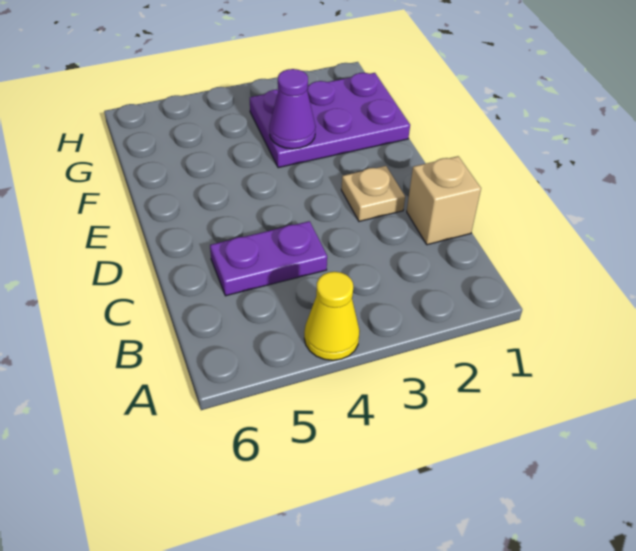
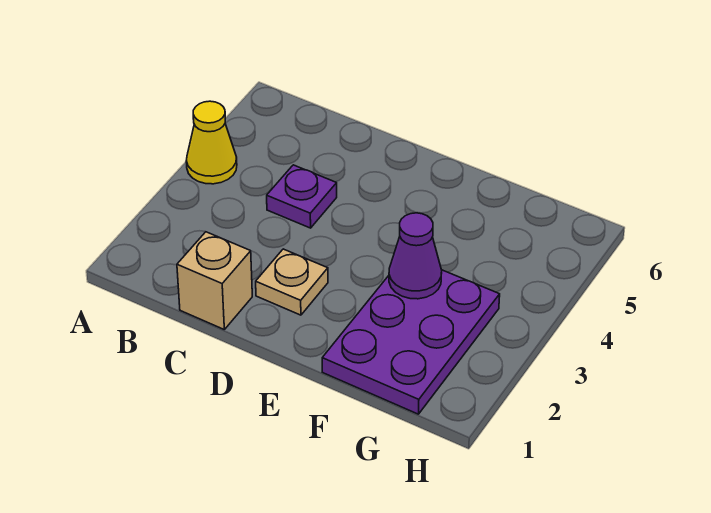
purple plate C4:C5 level 1 -> purple plate C4 level 1

